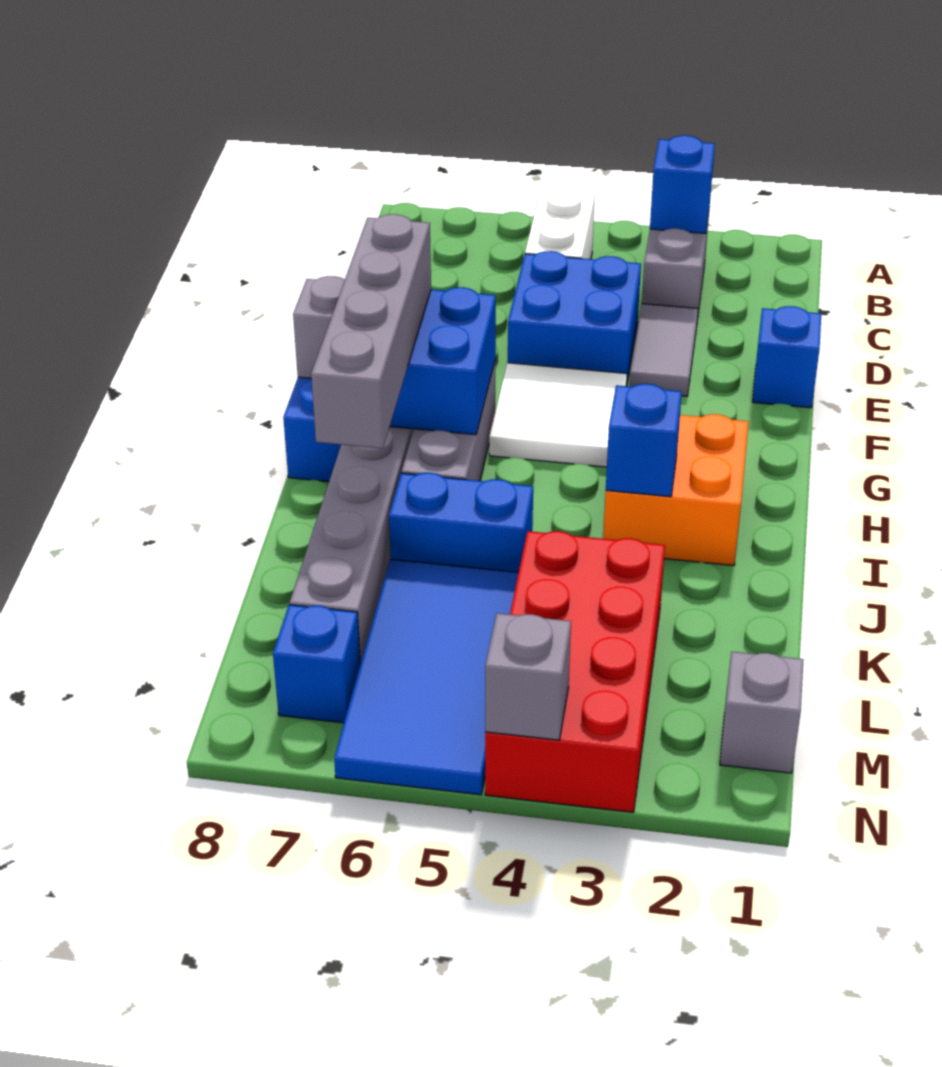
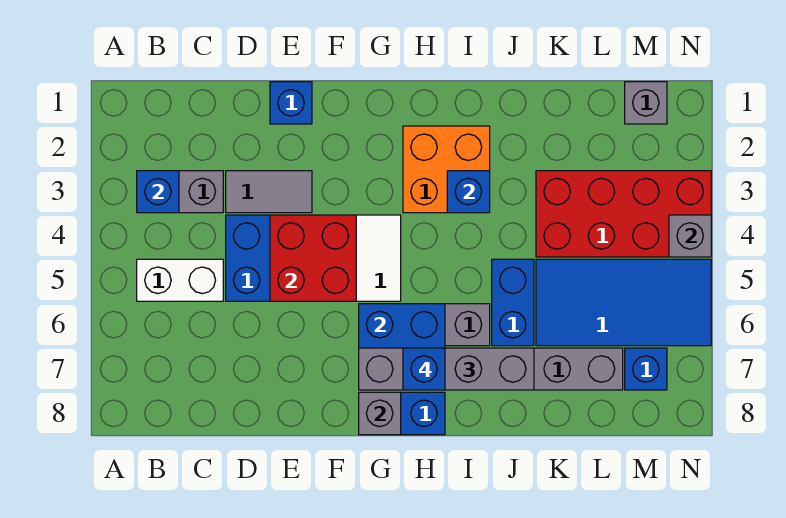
none -> red brick E4:F5 level 2
none -> blue brick H7 level 4

